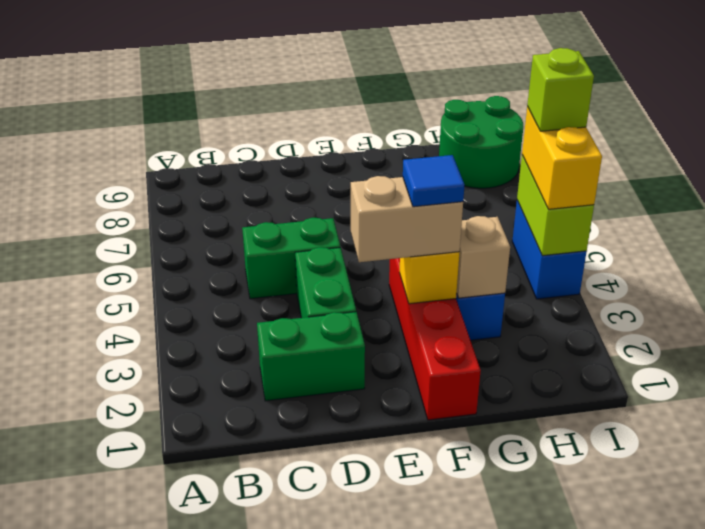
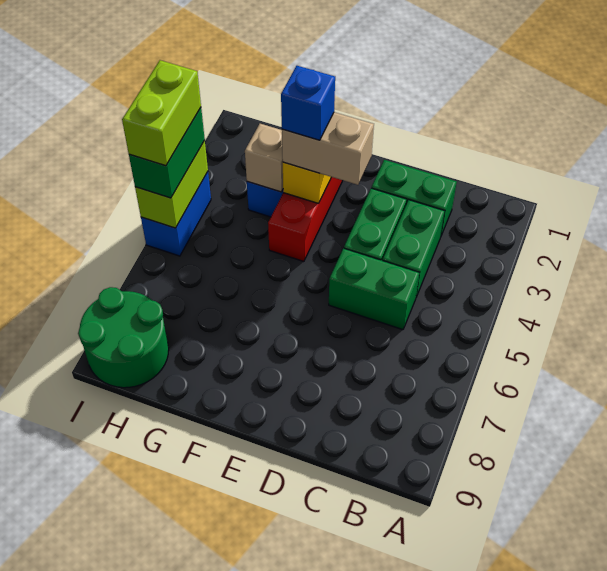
none -> green brick C3:C4 level 1
blue tile F3 level 4 -> blue brick F3 level 4
yellow brick I4:I5 level 3 -> green brick I4:I5 level 3
lime brick I5 level 4 -> lime brick I4:I5 level 4

